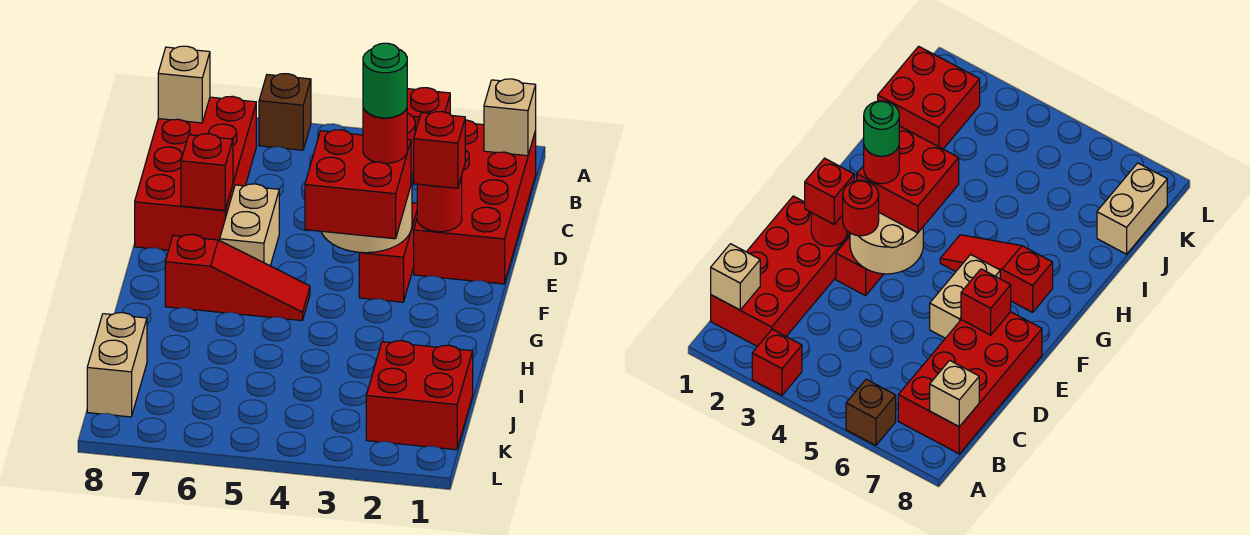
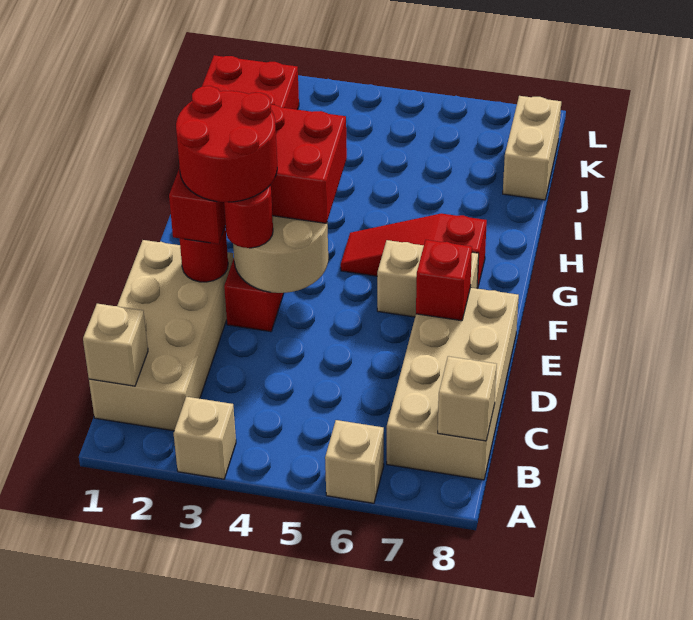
red brick A3 level 1 -> tan brick A3 level 1
brown brick A6 level 1 -> tan brick A6 level 1
red brick B1:E2 level 1 -> tan brick B1:E2 level 1
red brick B7:E8 level 1 -> tan brick B7:E8 level 1
tan brick E6:F6 level 1 -> tan brick F6:F7 level 1
red round brick F3 level 4 -> red round brick E2:F3 level 4
green round brick F3 level 5 -> none

